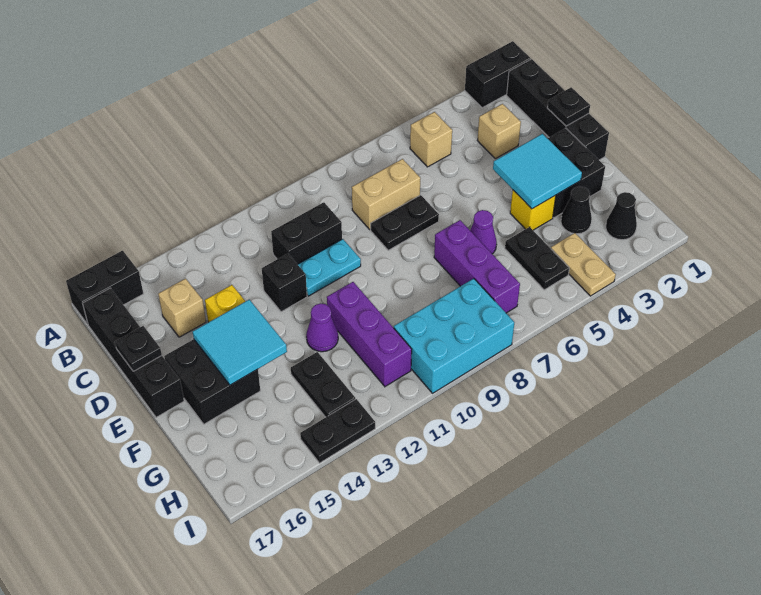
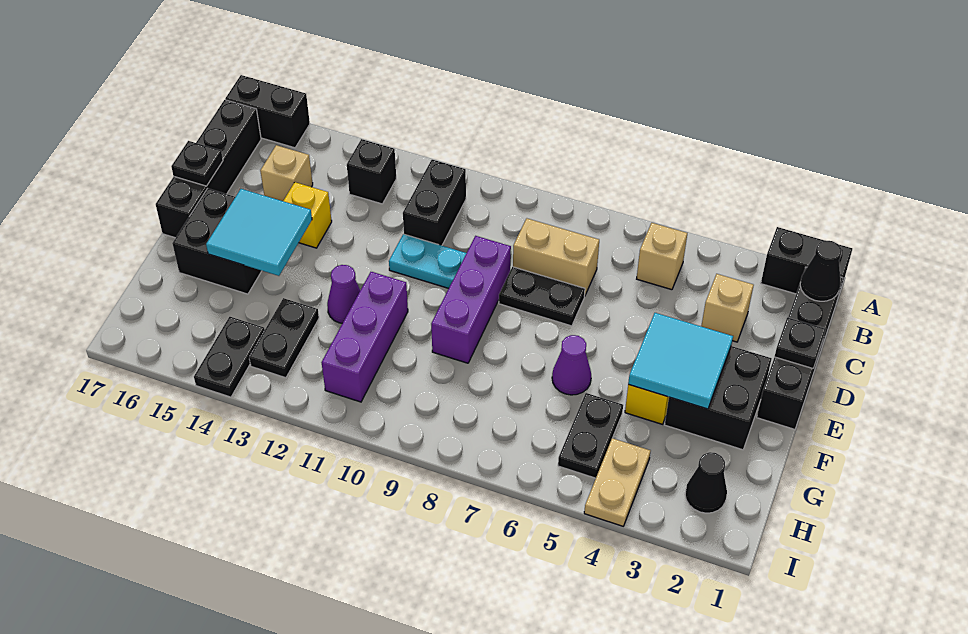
black brick C10:C11 level 1 -> black brick B11:C11 level 1
black brick D12 level 1 -> black brick B13 level 1
purple brick F7:H7 level 1 -> purple brick D9:F9 level 1
black cone G3 level 1 -> black cone B1 level 2
cyan brick H8:I10 level 1 -> none
black plate I13:I14 level 1 -> black plate H14:I14 level 1

